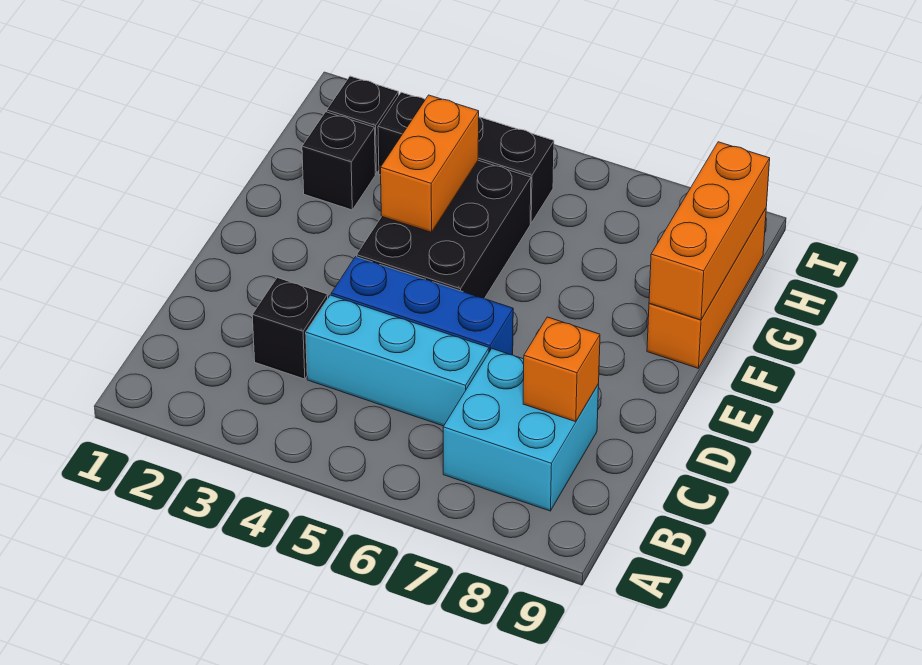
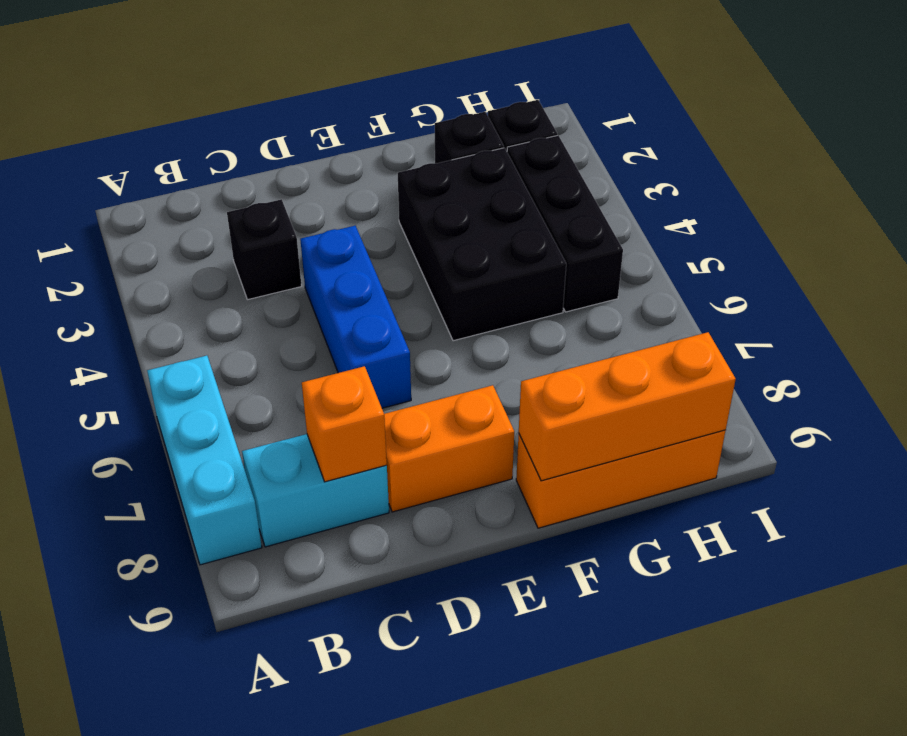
cyan brick B7:C8 level 1 -> cyan brick B8:C8 level 1
cyan brick C4:C6 level 1 -> cyan brick A6:A8 level 1
black brick E4:G5 level 1 -> black brick F3:G5 level 1
orange brick F4:G4 level 2 -> orange brick D8:E8 level 1

